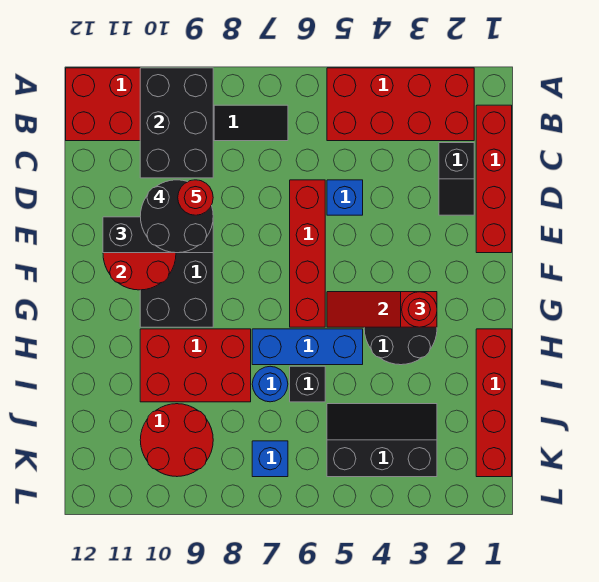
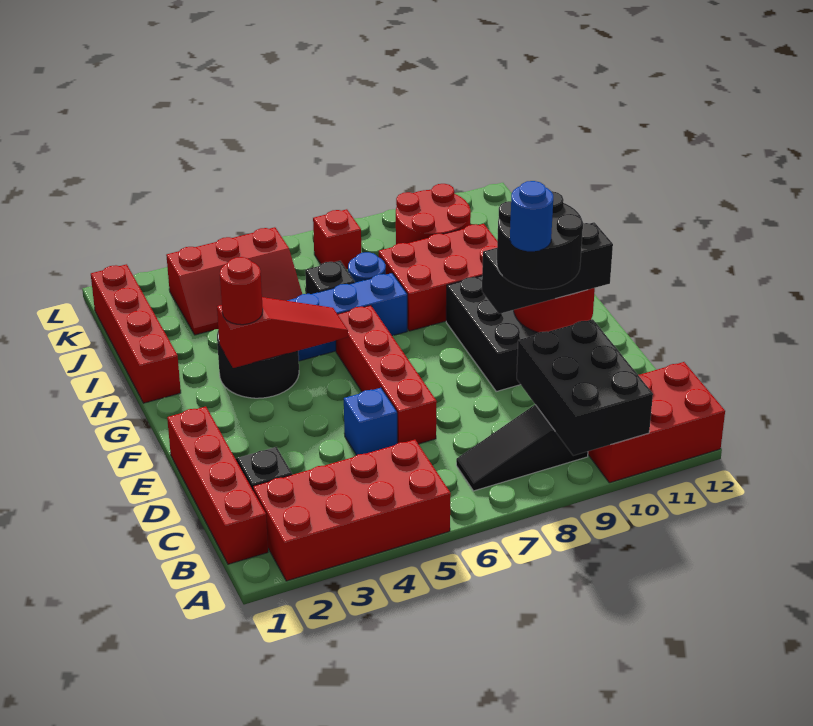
red round brick D9 level 5 -> blue round brick D9 level 5
black slope J3:K5 level 1 top K -> red slope J3:K5 level 1 top K
blue brick K7 level 1 -> red brick K7 level 1

